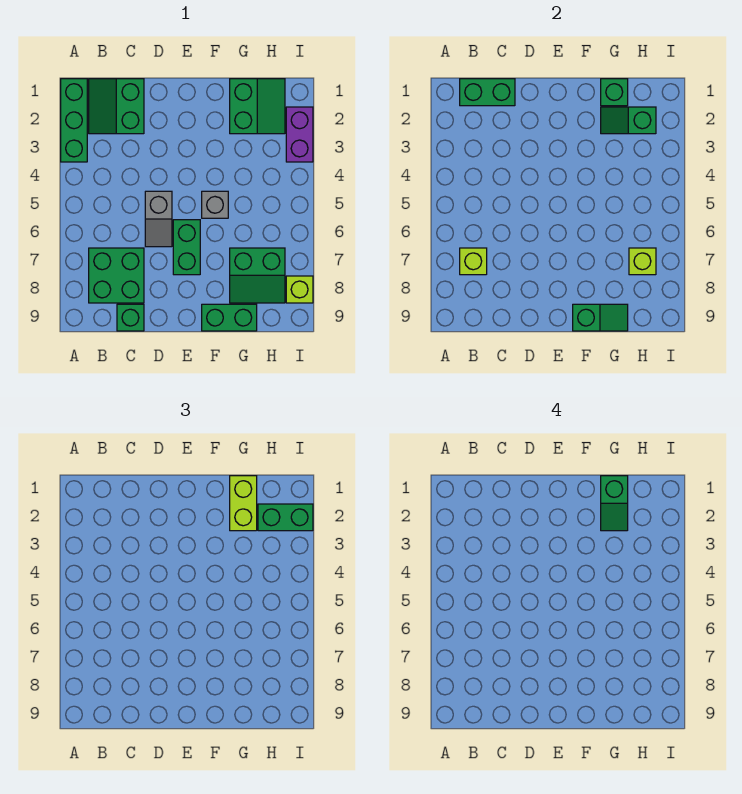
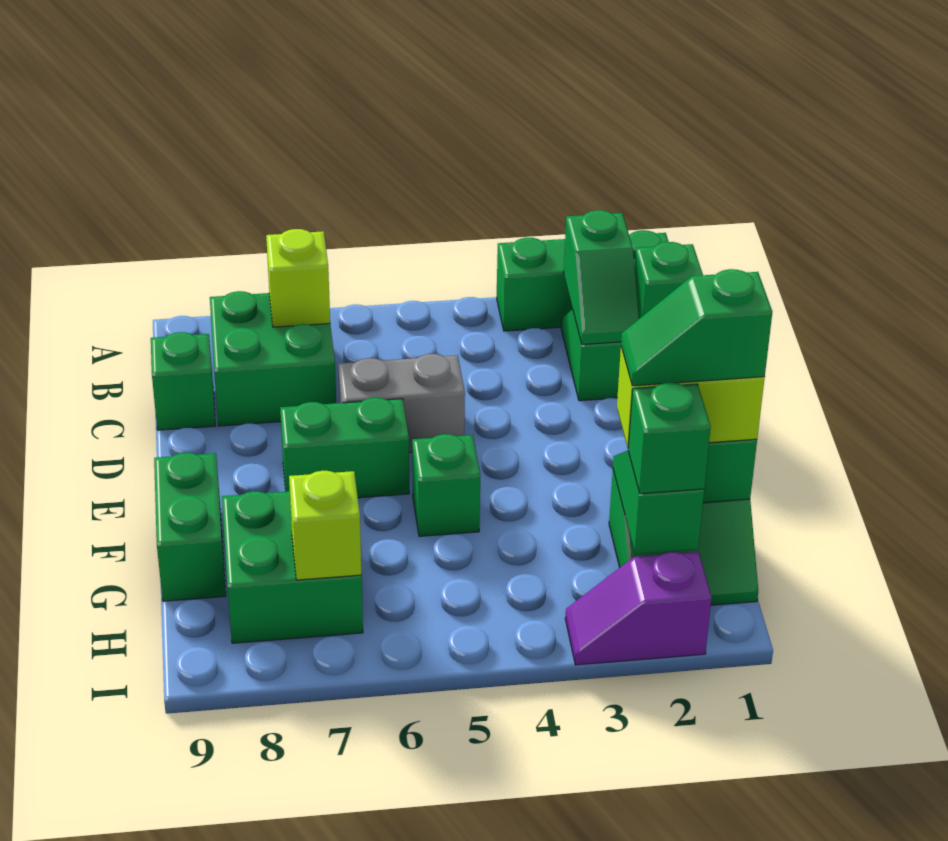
green brick B1:C1 level 2 -> green brick C1 level 2
grey slope D5:D6 level 1 top 5 -> grey brick D5:D6 level 1
grey brick F5 level 1 -> green brick F5 level 1
green slope F9:G9 level 2 top F -> green slope B2:C2 level 2 top B
green slope G7:H8 level 1 top 7 -> green brick G7:H8 level 1
green brick H2:I2 level 3 -> green brick H2 level 3
purple brick I2:I3 level 1 -> purple slope I2:I3 level 1 top 2
lime brick I8 level 1 -> none

